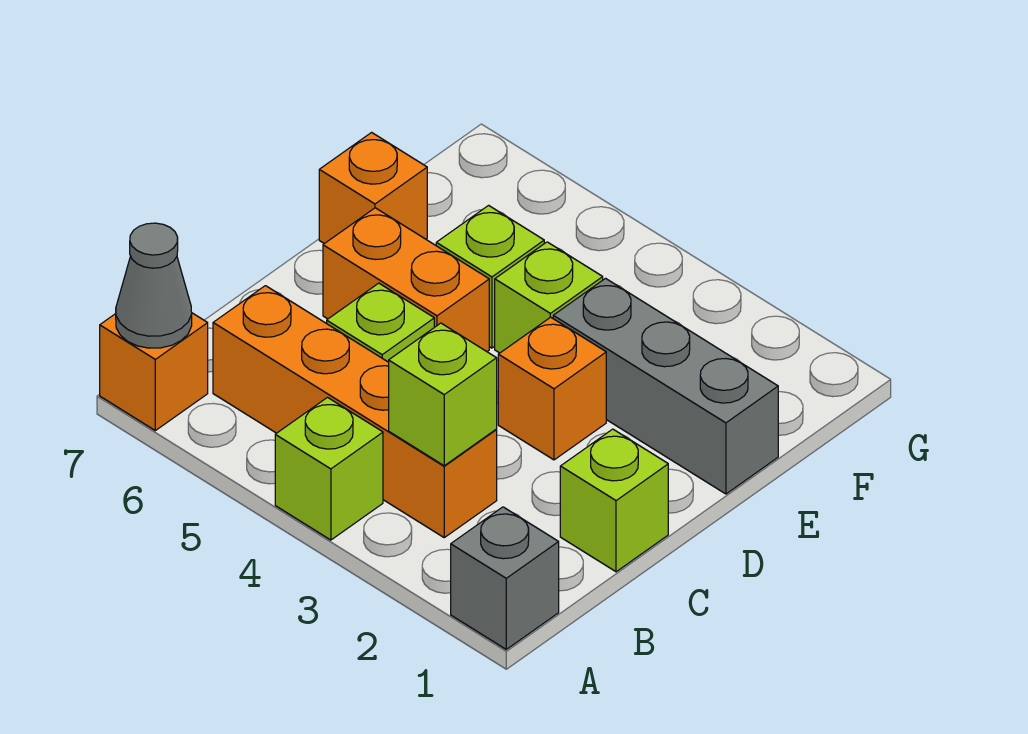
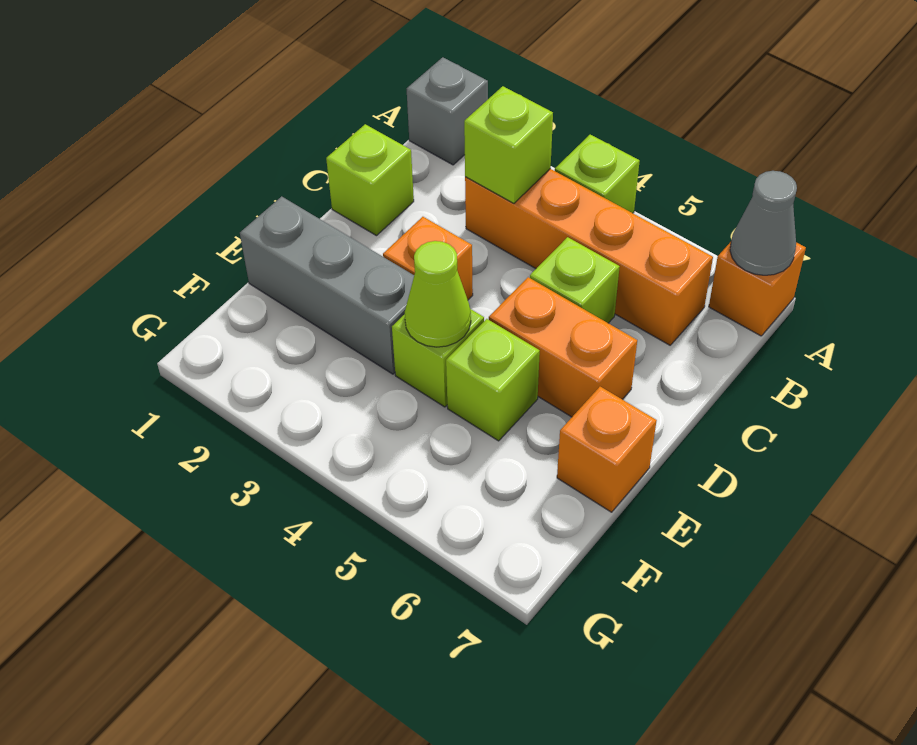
none -> lime cone E4 level 2

